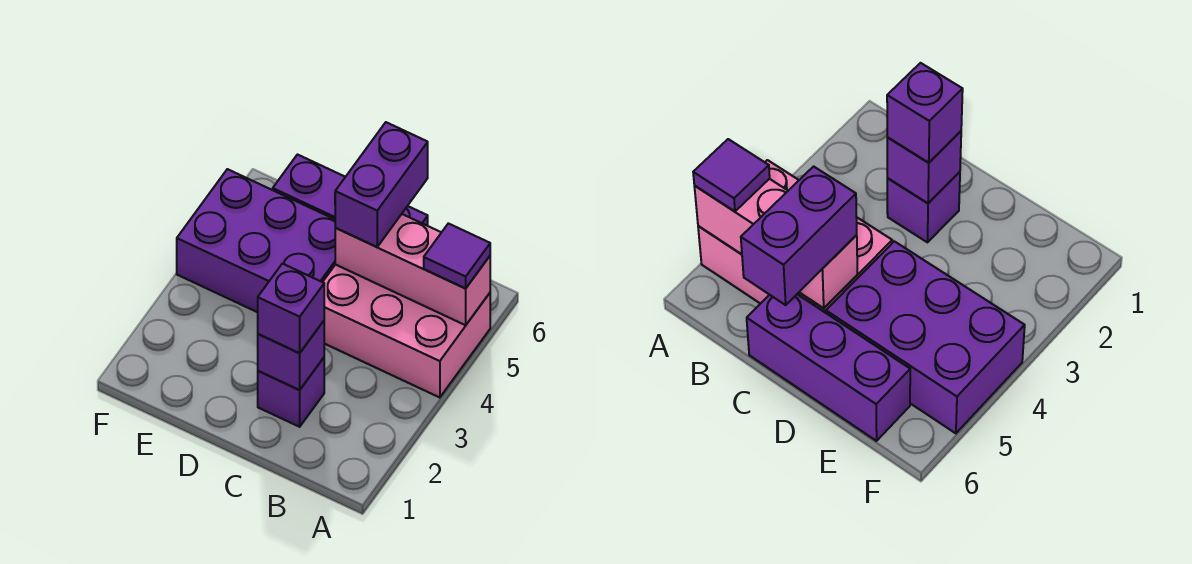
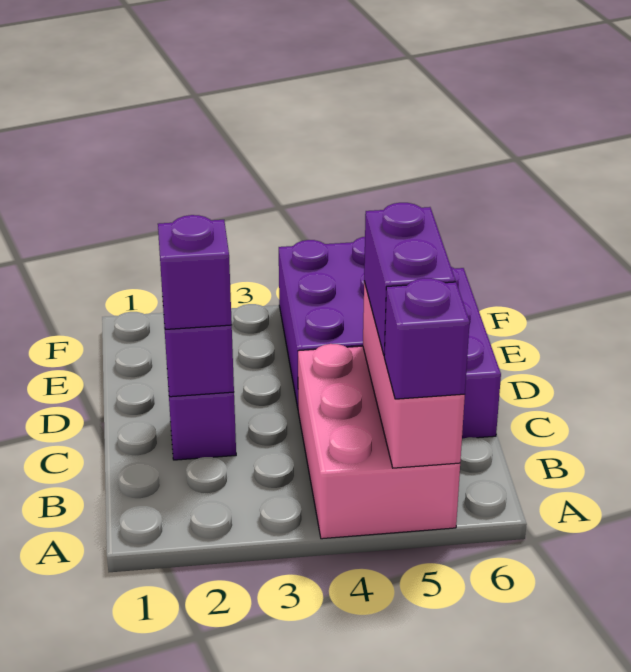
purple tile A5 level 3 -> purple brick A5 level 3
purple brick C5:C6 level 3 -> purple brick B5:C5 level 3

